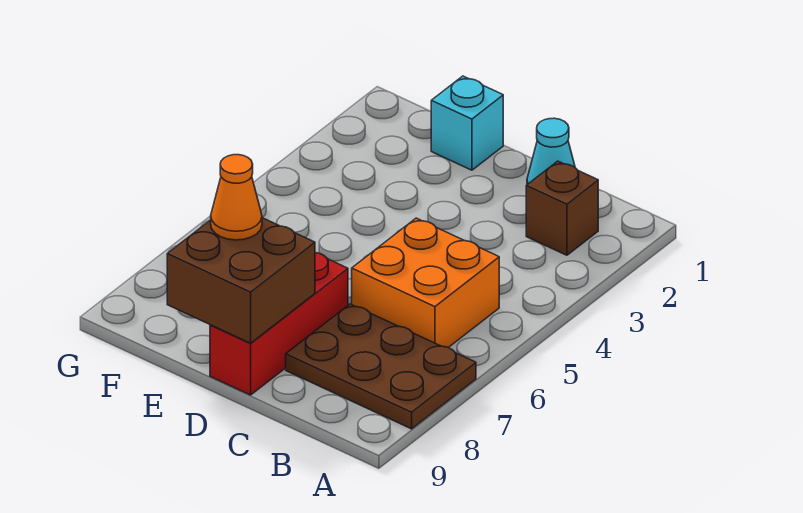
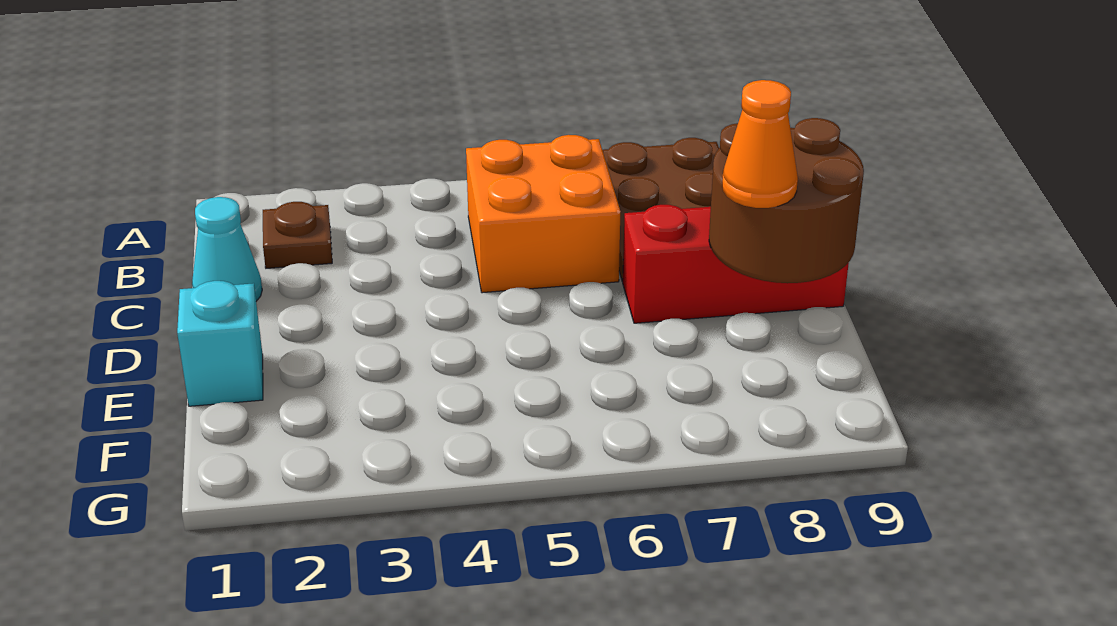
brown brick B2 level 1 -> brown plate B2 level 1
brown brick D8:E9 level 2 -> brown round brick D8:E9 level 2

